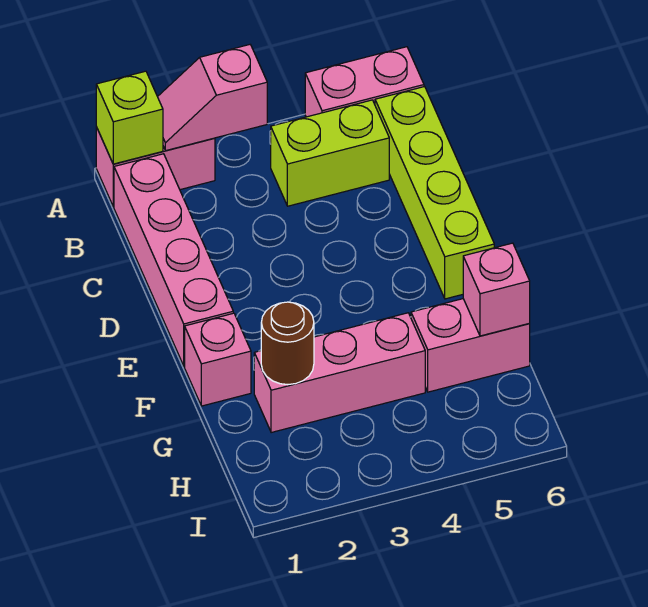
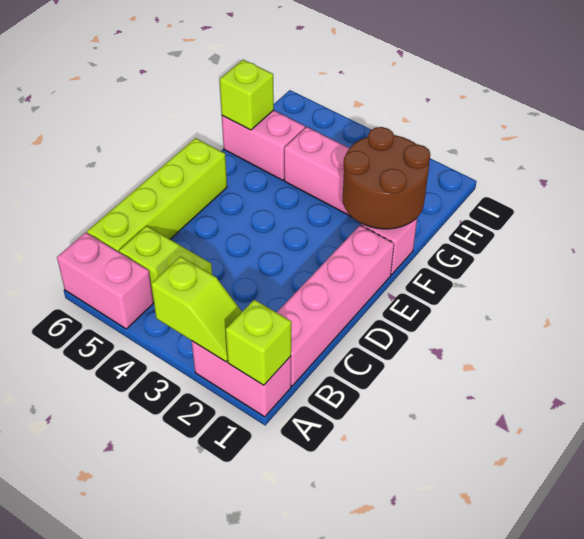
pink slope A2:A3 level 2 top 3 -> lime slope A2:A3 level 2 top 3
brown round brick G2 level 2 -> brown round brick F1:G2 level 2
pink brick G6 level 2 -> lime brick G6 level 2

